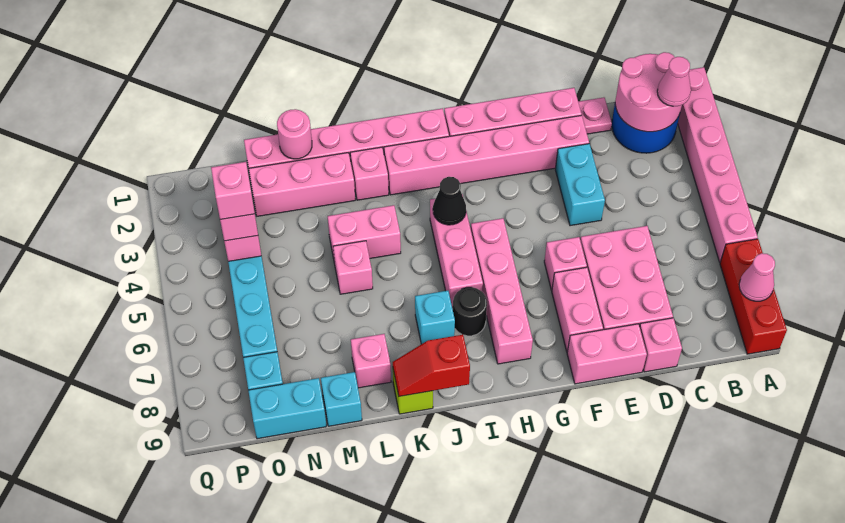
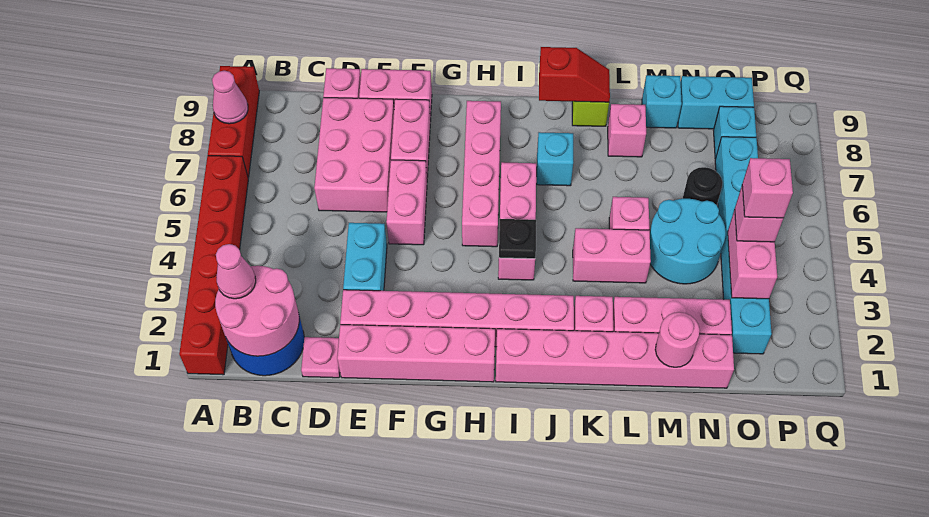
pink brick A1:A6 level 1 -> red brick A1:A6 level 1
pink brick F6 level 1 -> pink brick F5:F6 level 1
black cone I4 level 2 -> black plate I4 level 2
black round brick I7 level 1 -> black round brick N6 level 1
none -> cyan round brick M4:N5 level 1

